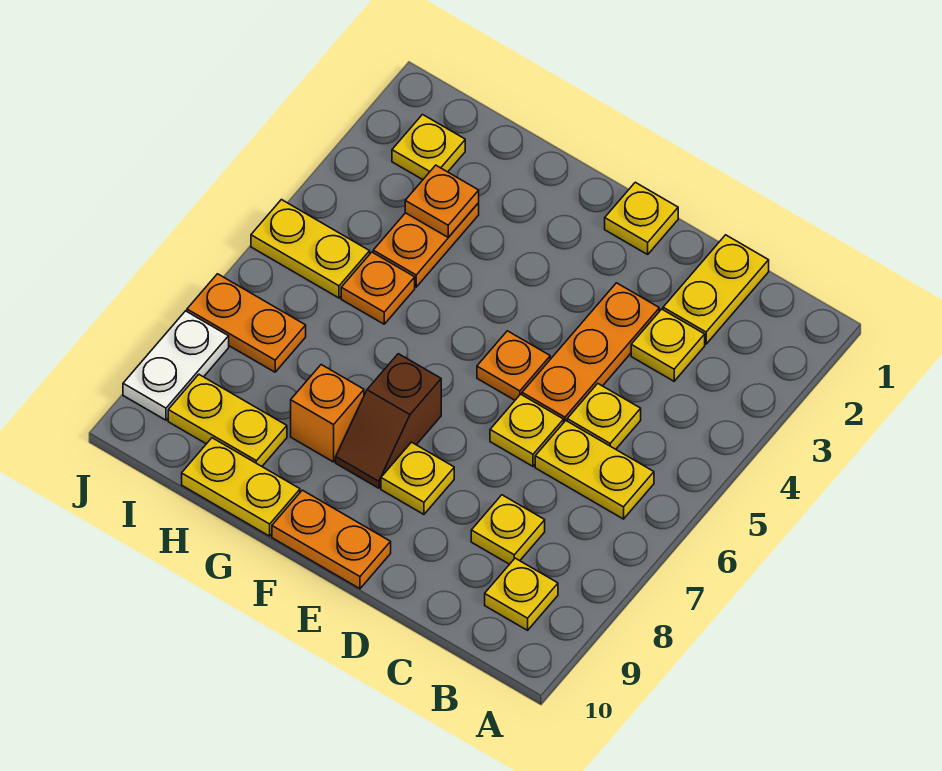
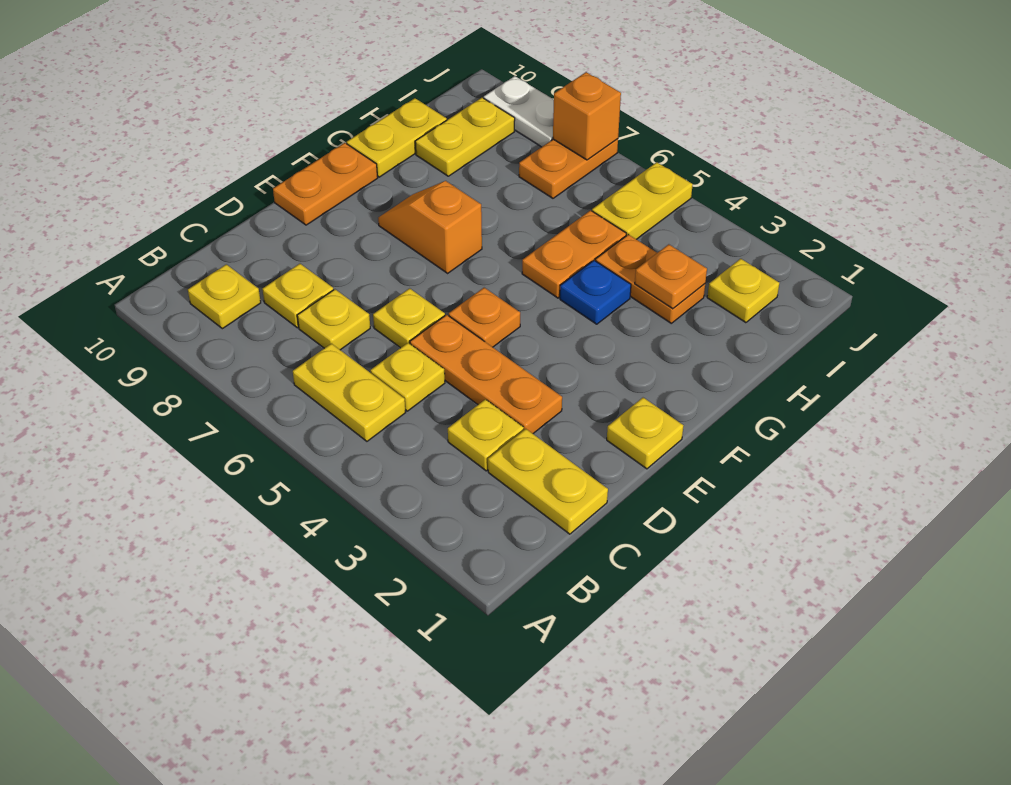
yellow plate B6:C6 level 1 -> yellow plate B5:B6 level 1
yellow plate E8 level 1 -> yellow plate C7 level 1
brown slope F7:F8 level 1 top 7 -> orange slope F7:F8 level 1 top 7
none -> blue plate G4 level 1
orange brick G8 level 1 -> orange brick J7 level 2
orange plate H5 level 1 -> orange plate G5:H5 level 1

